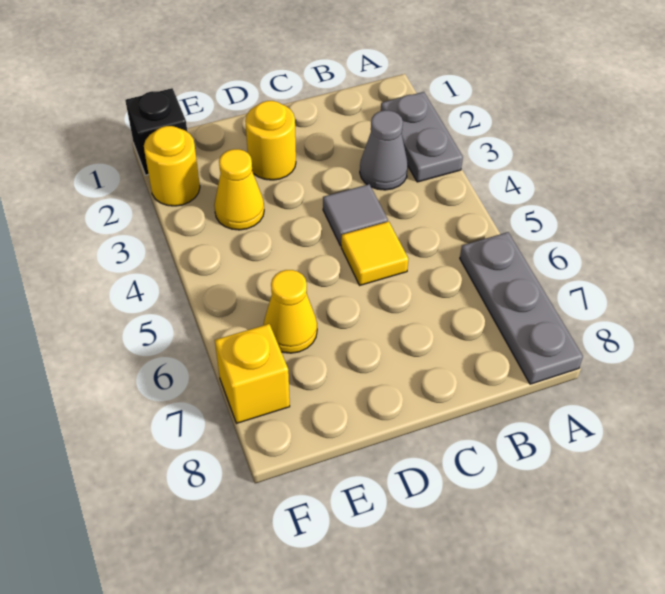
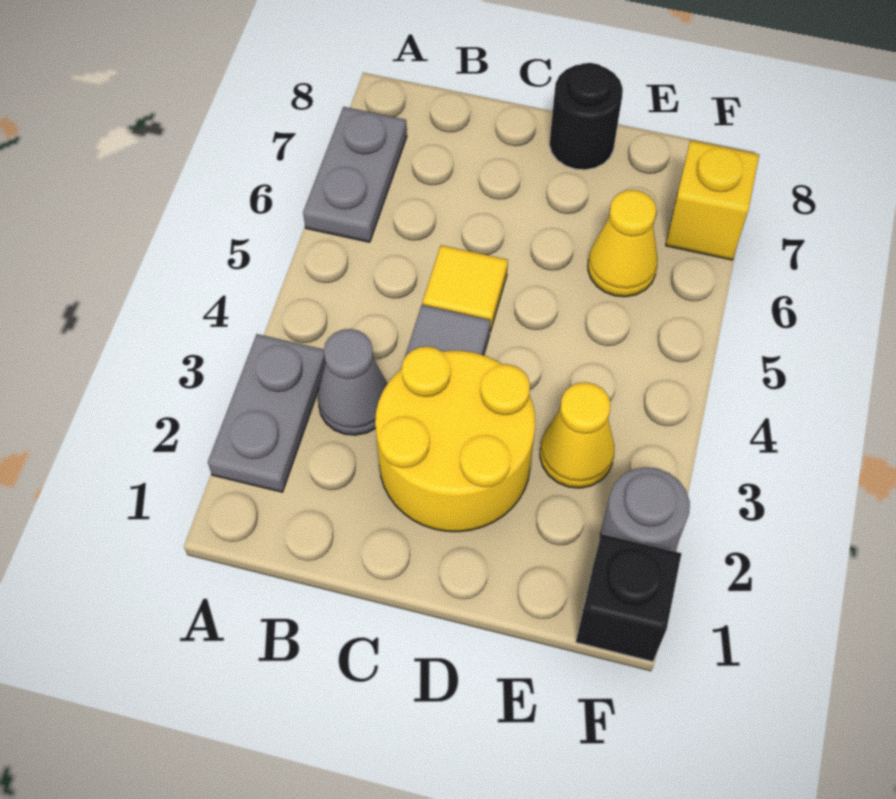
grey plate A6:A8 level 1 -> grey plate A6:A7 level 1
yellow round brick D2 level 1 -> yellow round brick C2:D3 level 1
none -> black round brick D8 level 1
yellow round brick F2 level 1 -> grey round brick F2 level 1

